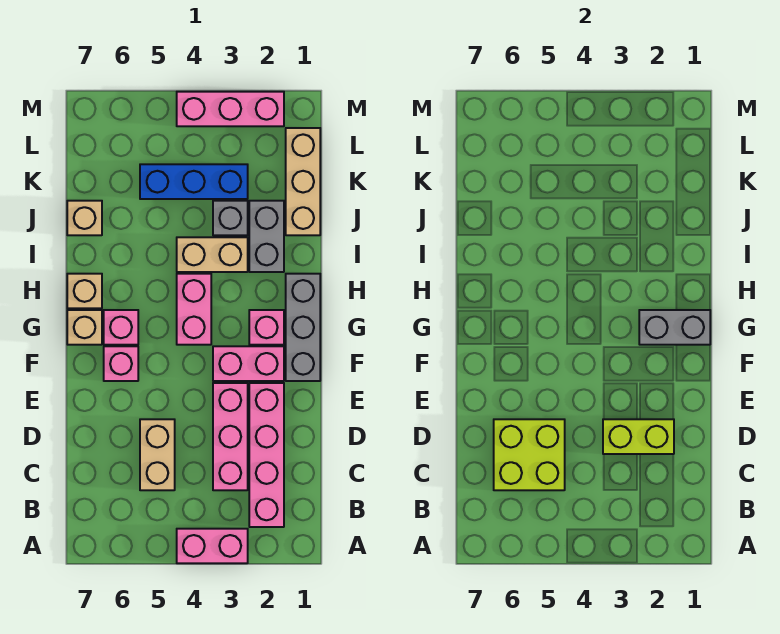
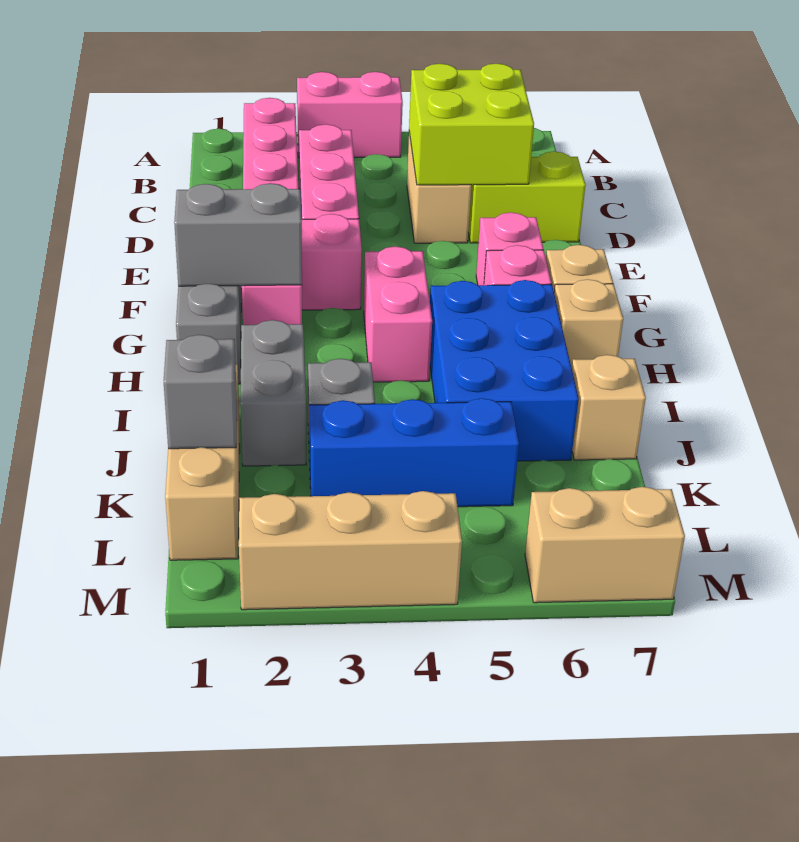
lime brick D2:D3 level 2 -> lime brick D6:D7 level 1
none -> blue brick H5:J6 level 1
tan brick I3:I4 level 1 -> tan brick M6:M7 level 1
none -> grey brick K1 level 2
pink brick M2:M4 level 1 -> tan brick M2:M4 level 1

